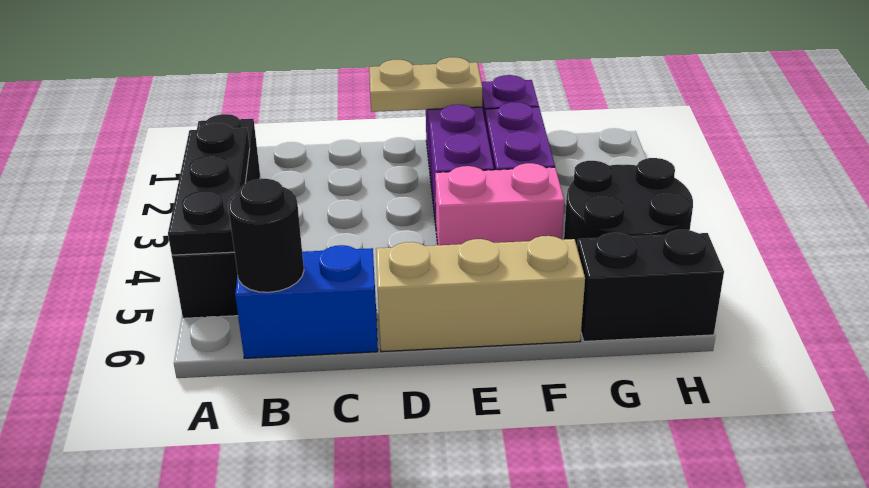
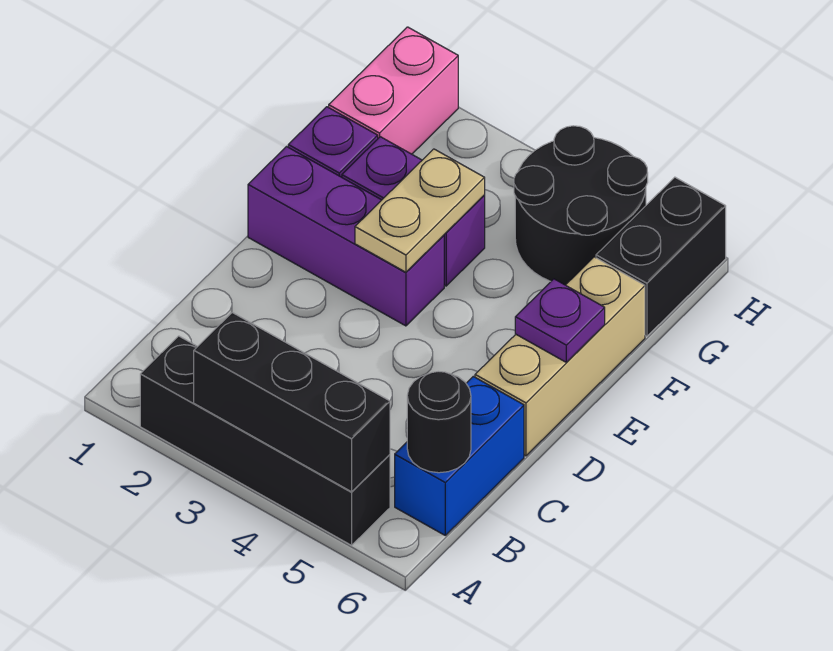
black plate A3:A5 level 2 -> black brick A3:A5 level 2
tan plate D1:E1 level 2 -> tan plate E3:F3 level 2
pink brick E4:F4 level 1 -> pink brick G1:H1 level 1
none -> purple plate E6 level 2

